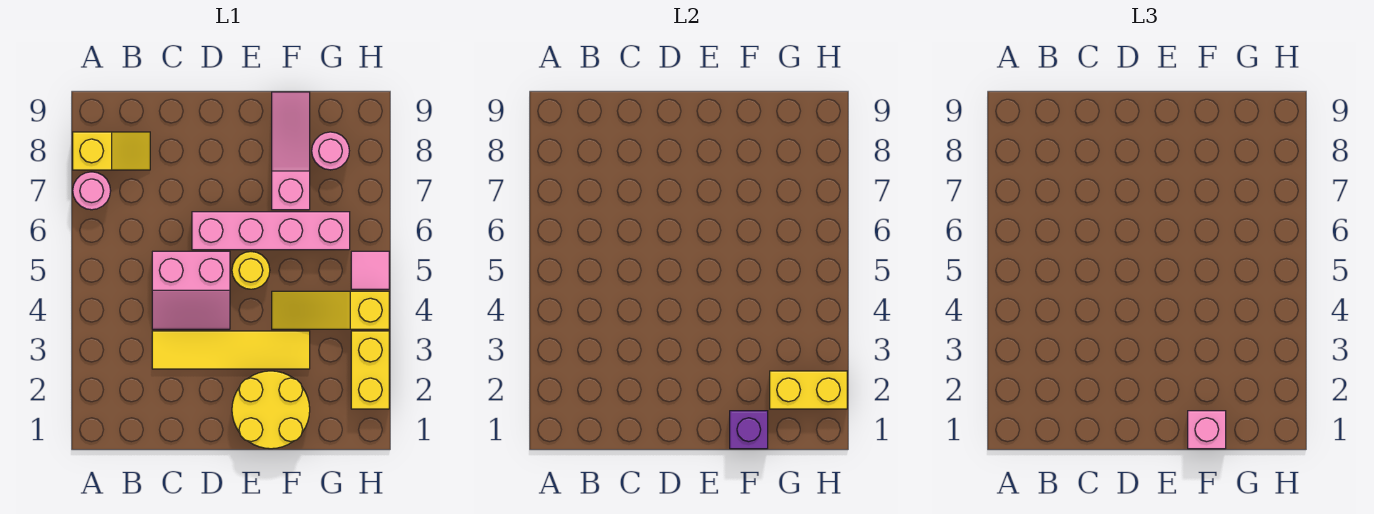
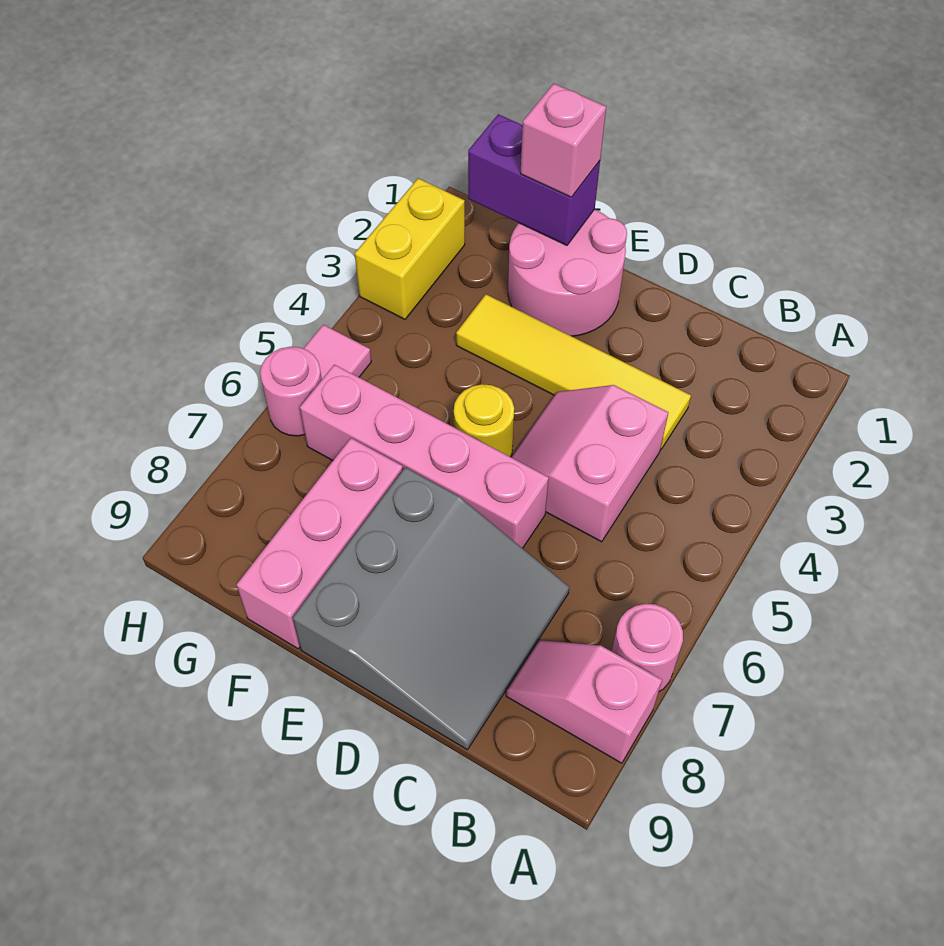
yellow slope A8:B8 level 1 top A -> pink slope A8:B8 level 1 top A
pink slope C4:D5 level 1 top 5 -> pink slope C4:D5 level 1 top C
none -> grey slope C7:E9 level 1 top E
yellow round brick E1:F2 level 1 -> pink round brick E1:F2 level 1
purple brick F1 level 2 -> purple brick F1:G1 level 2
yellow slope F4:H4 level 1 top H -> none
pink slope F7:F9 level 1 top 7 -> pink brick F7:F9 level 1
yellow brick G2:H2 level 2 -> none
pink round brick G8 level 1 -> pink round brick H6 level 1

